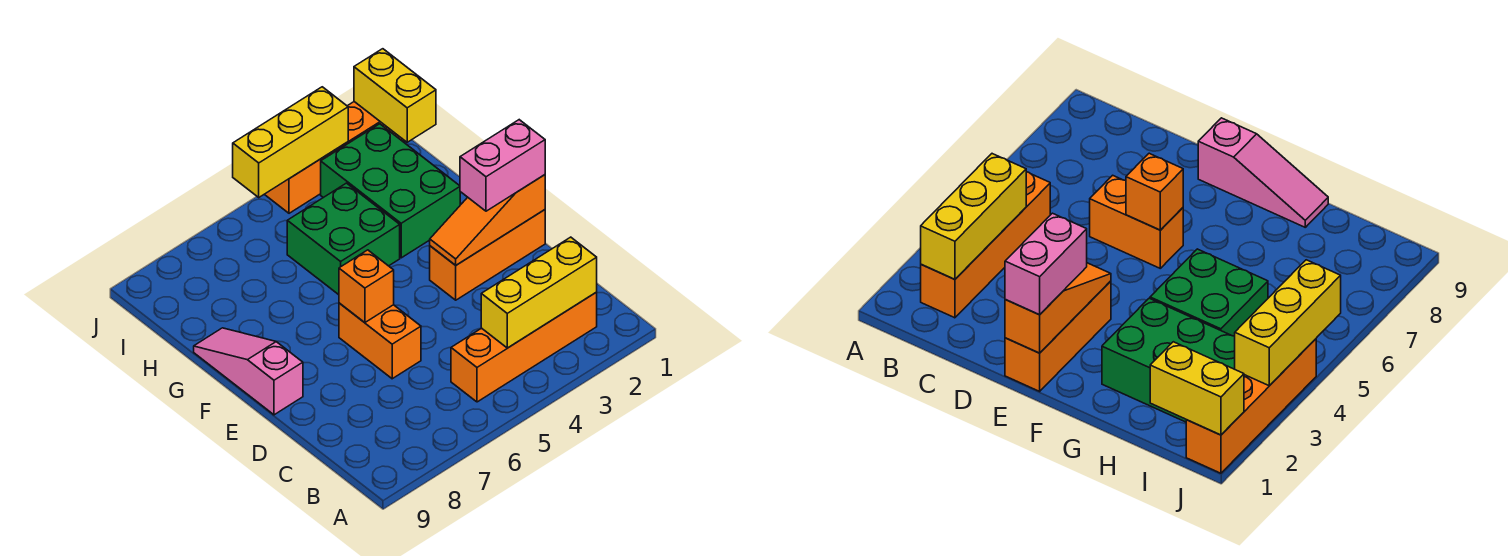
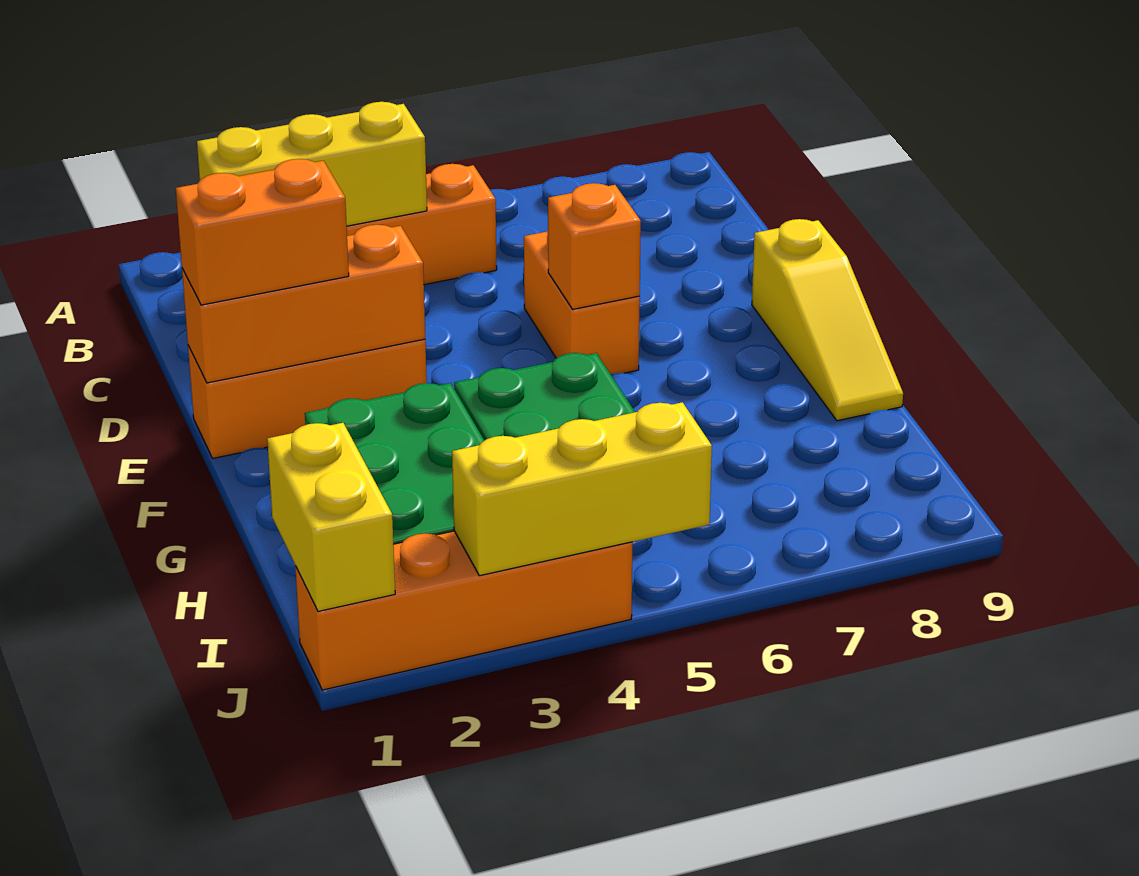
orange slope E1:E3 level 2 top 1 -> orange brick E1:E3 level 2
pink brick E1:E2 level 3 -> orange brick E1:E2 level 3
pink slope E9:G9 level 1 top E -> yellow slope E9:G9 level 1 top E

